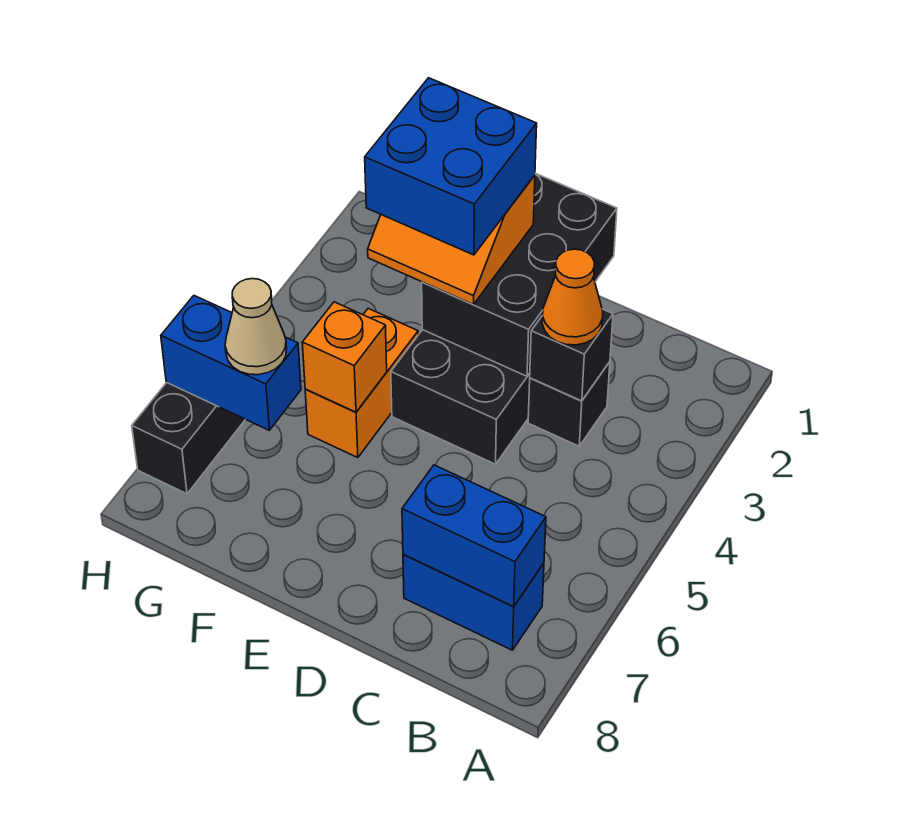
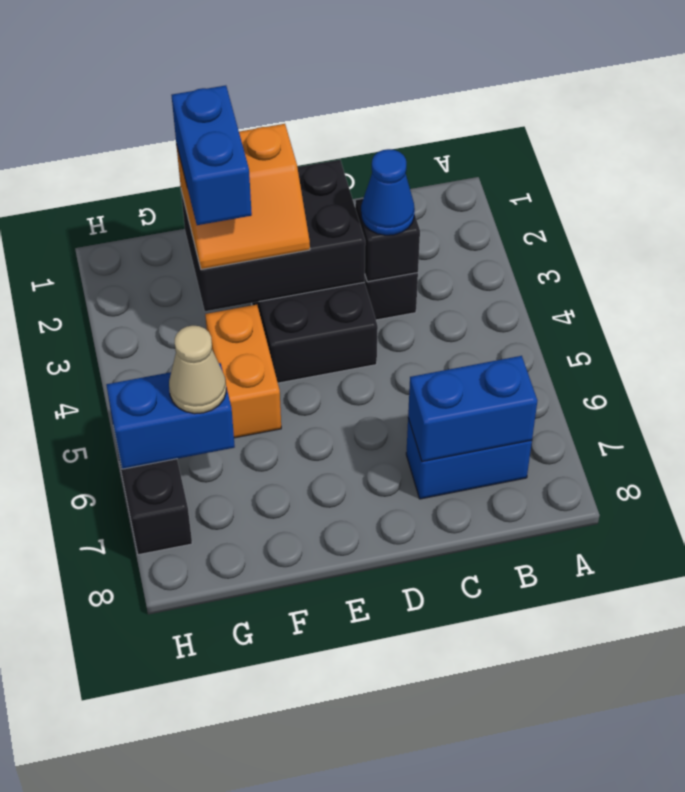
orange cone C3 level 3 -> blue cone C3 level 3
black brick D1:E3 level 2 -> black brick D2:F3 level 2
blue brick E2:F3 level 4 -> blue brick F2:F3 level 4
orange brick F5 level 2 -> none

